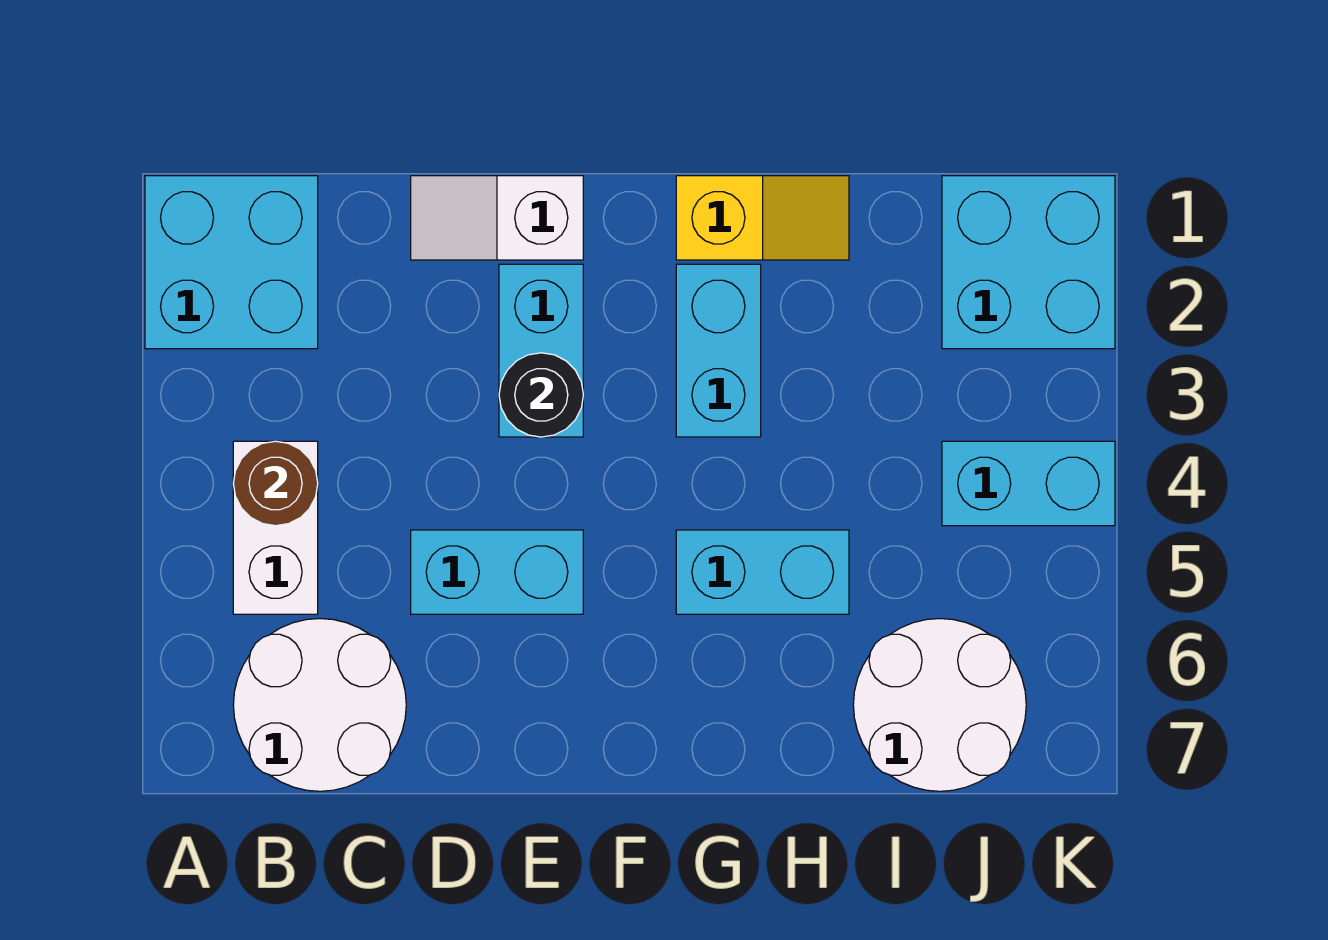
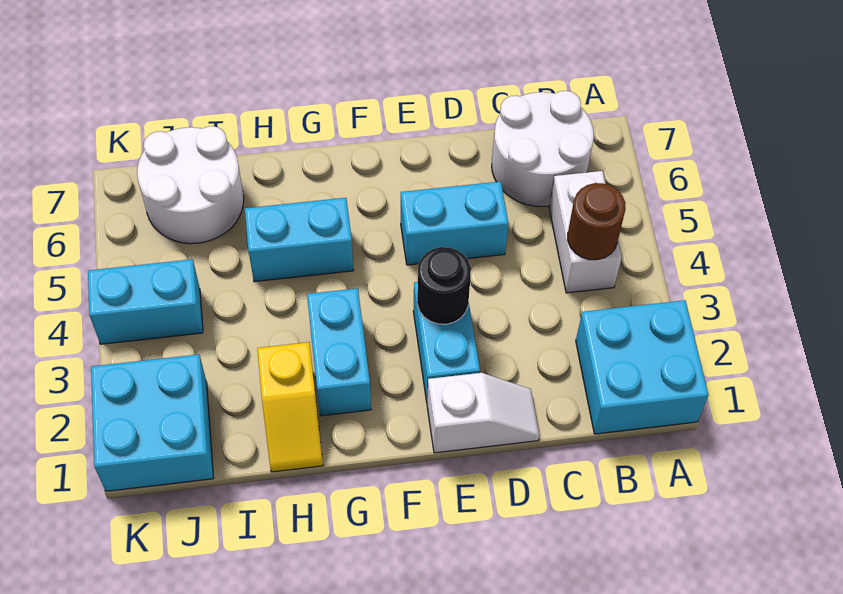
yellow slope G1:H1 level 1 top G -> yellow slope H1:H2 level 1 top 2

